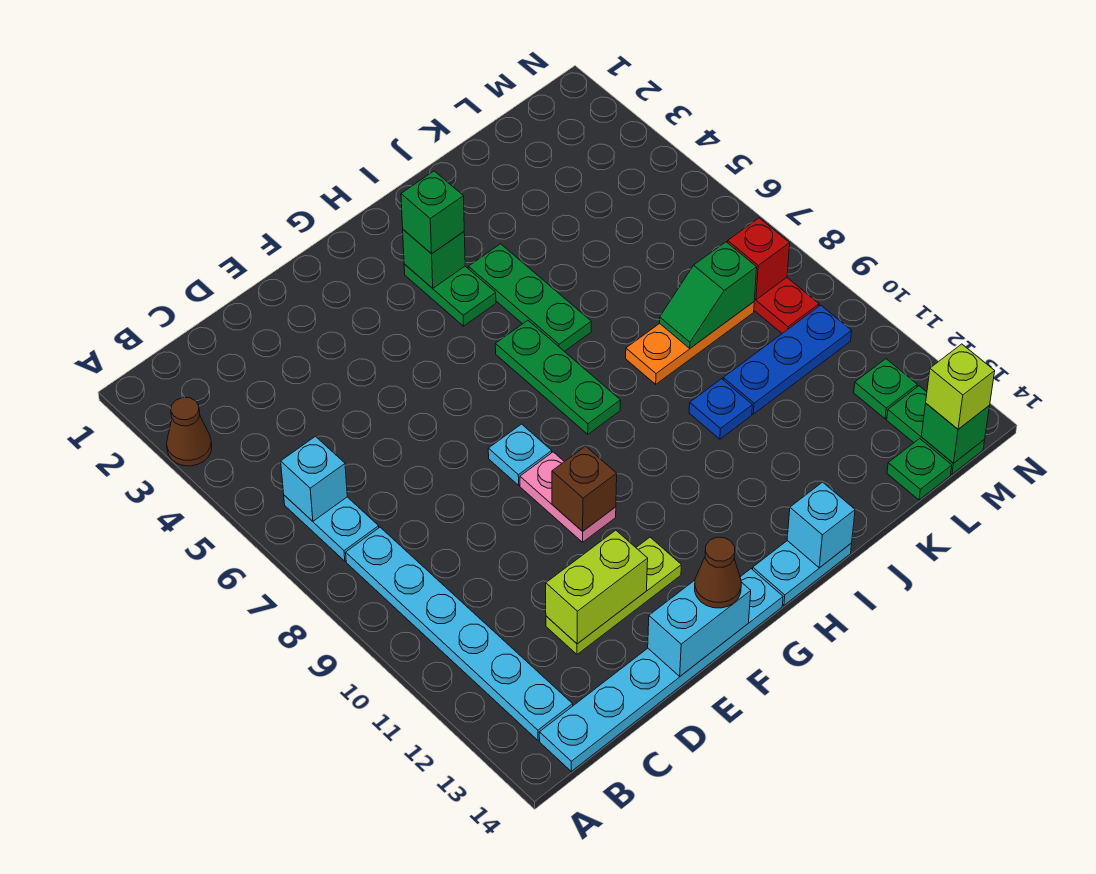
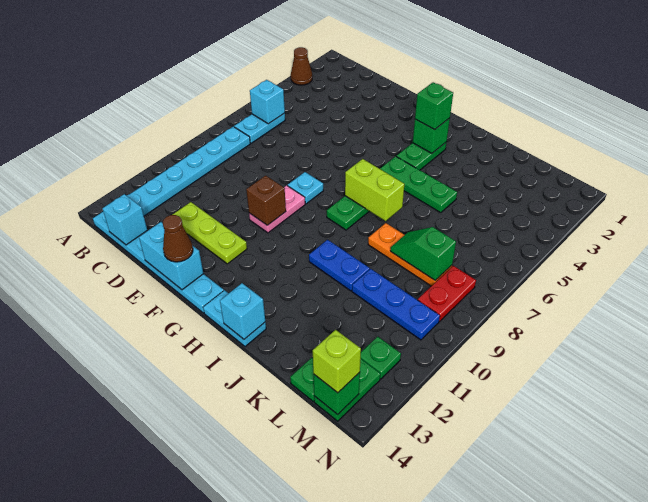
none -> cyan brick C14 level 2
lime brick D12:E12 level 2 -> lime brick H7:I7 level 2
green plate I4:I6 level 1 -> green plate H5:J5 level 1
blue plate J10 level 1 -> blue plate I10:J10 level 1
red brick M8 level 2 -> none

